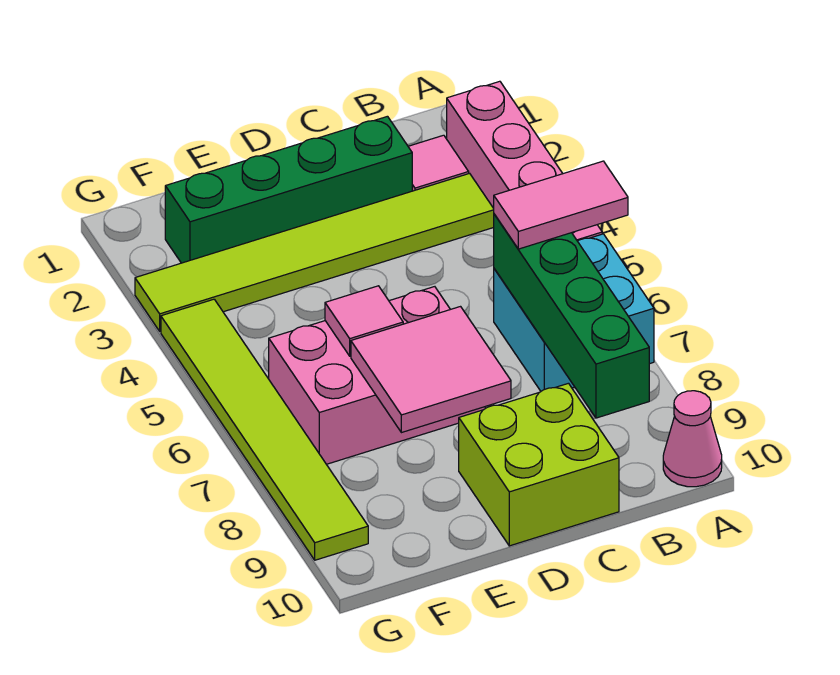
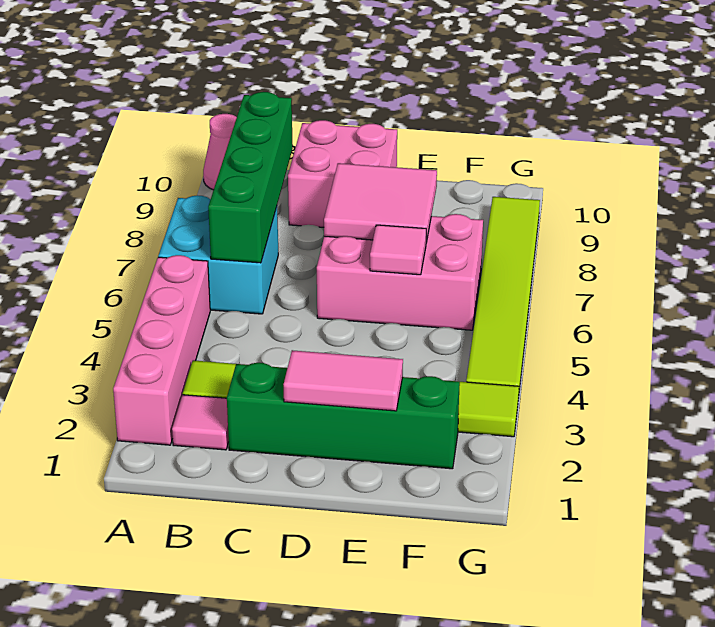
pink tile A6:B6 level 3 -> pink tile D2:E2 level 2
lime brick C9:D10 level 1 -> pink brick C9:D10 level 1

